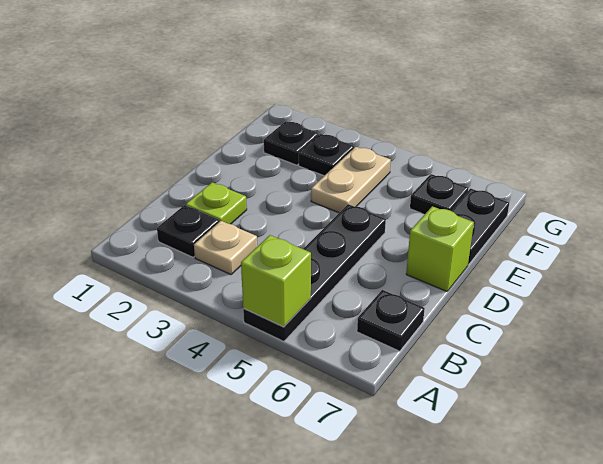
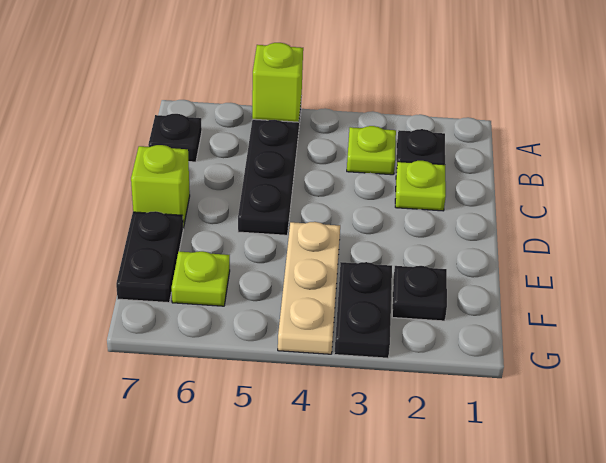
tan plate B3 level 1 -> lime plate B3 level 1
tan plate E4:F4 level 1 -> tan plate E4:G4 level 1
black plate F3 level 1 -> black plate F3:G3 level 1
black plate F6 level 1 -> lime plate F6 level 1

